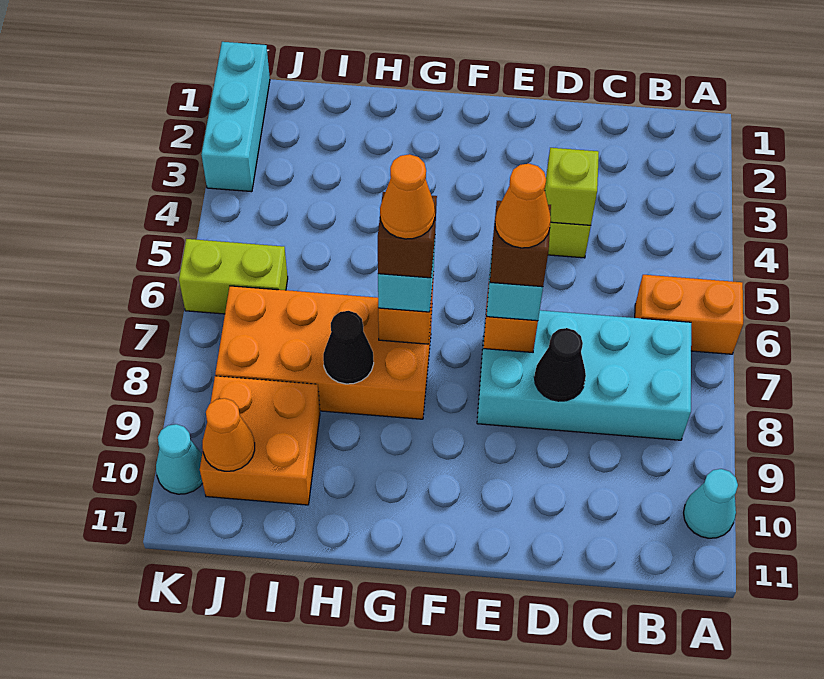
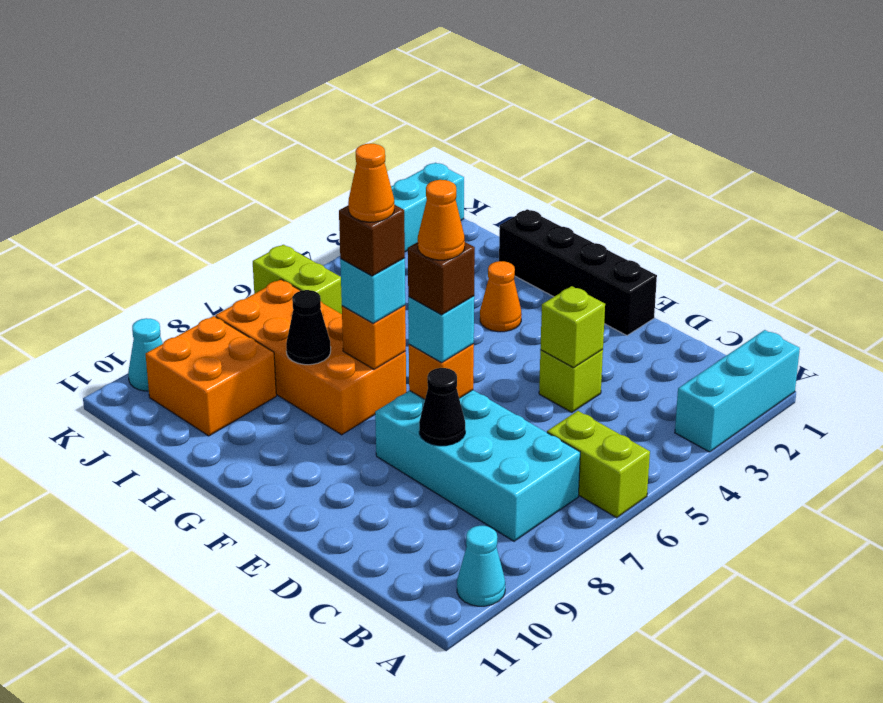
none -> cyan brick A1:A3 level 1
orange brick A6:B6 level 1 -> lime brick A6:B6 level 1
none -> black brick E1:H1 level 1
orange cone J10 level 2 -> orange cone G3 level 1

